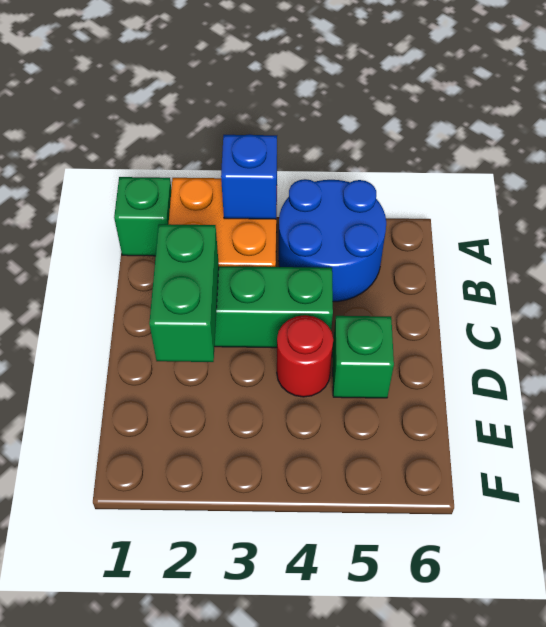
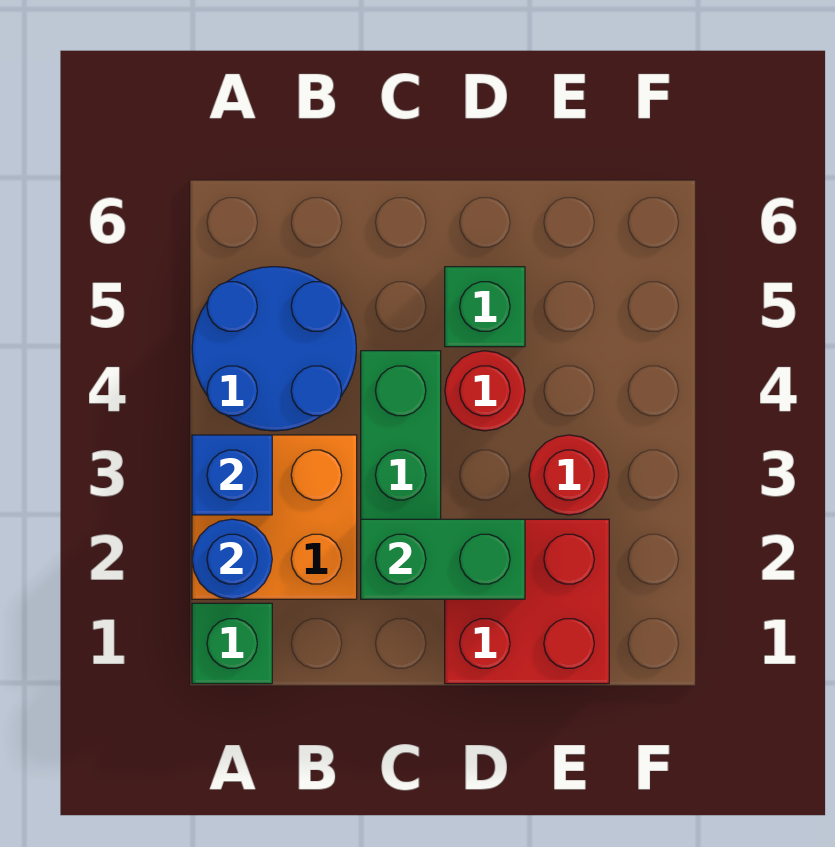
none -> blue round brick A2 level 2
none -> red brick D1:E2 level 1
none -> red round brick E3 level 1

